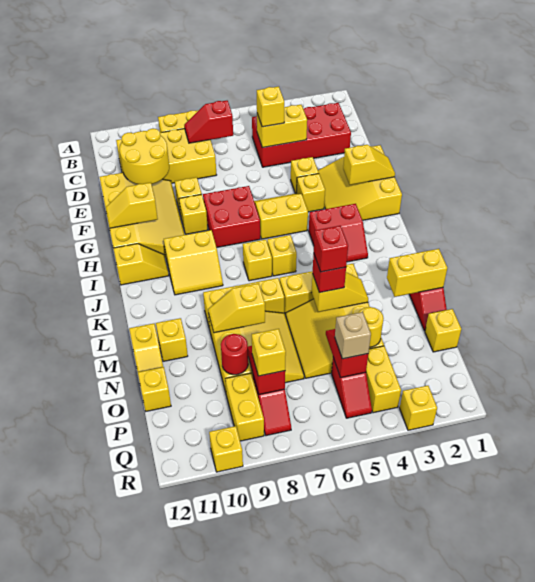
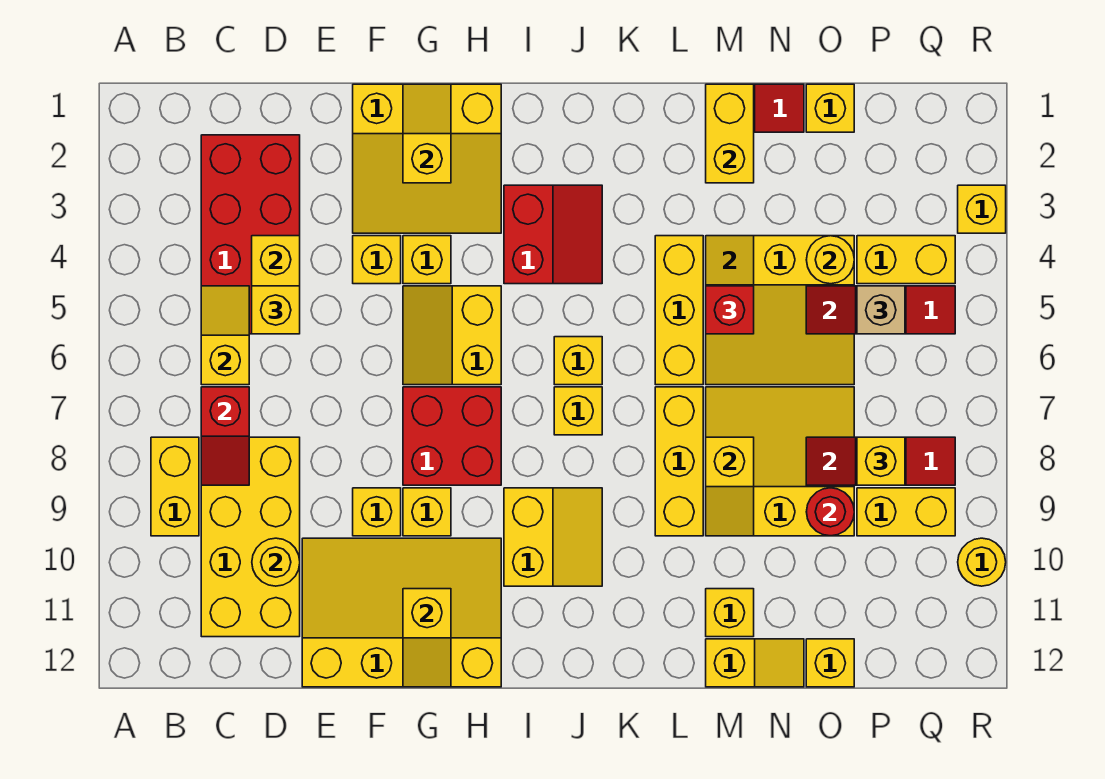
yellow round brick D10:E11 level 2 -> yellow round brick D10 level 2
yellow slope I11:I12 level 1 top 12 -> yellow slope C5:C6 level 2 top 6
red brick M5 level 4 -> none
yellow brick R10 level 1 -> yellow round brick R10 level 1

